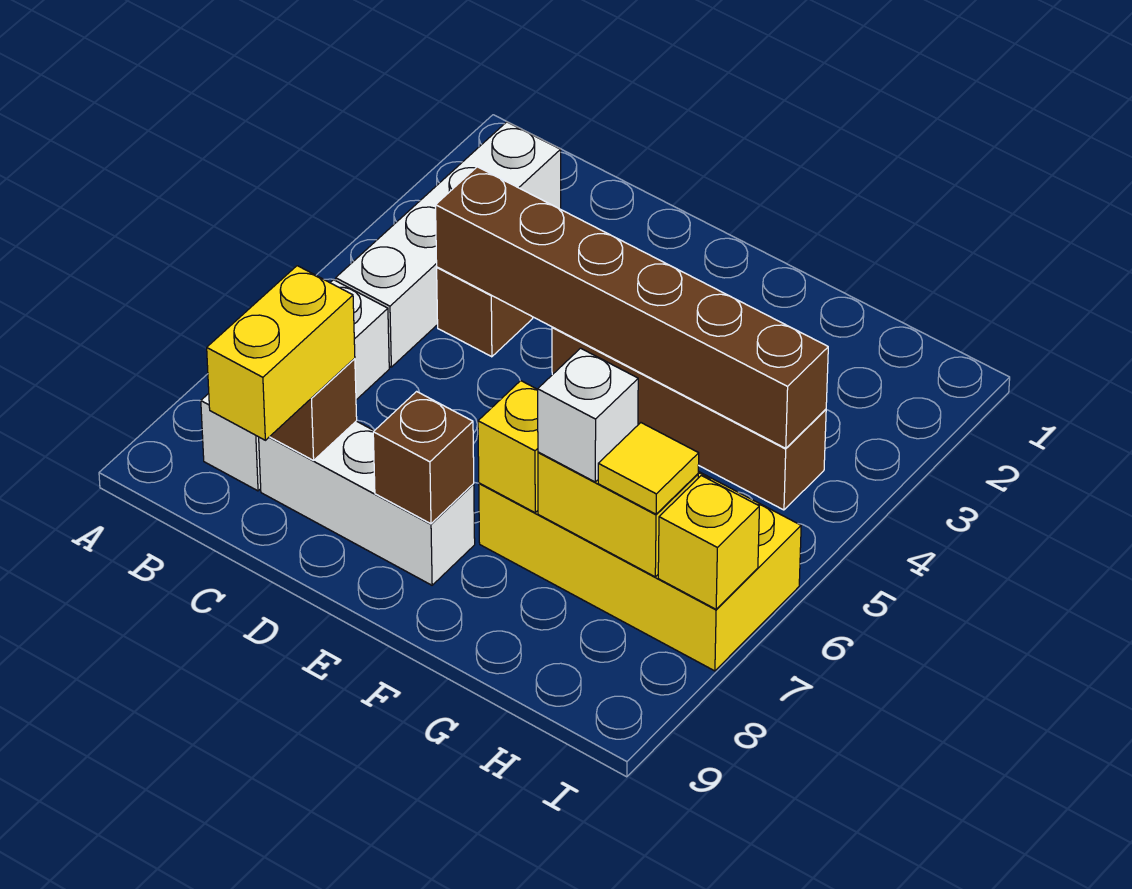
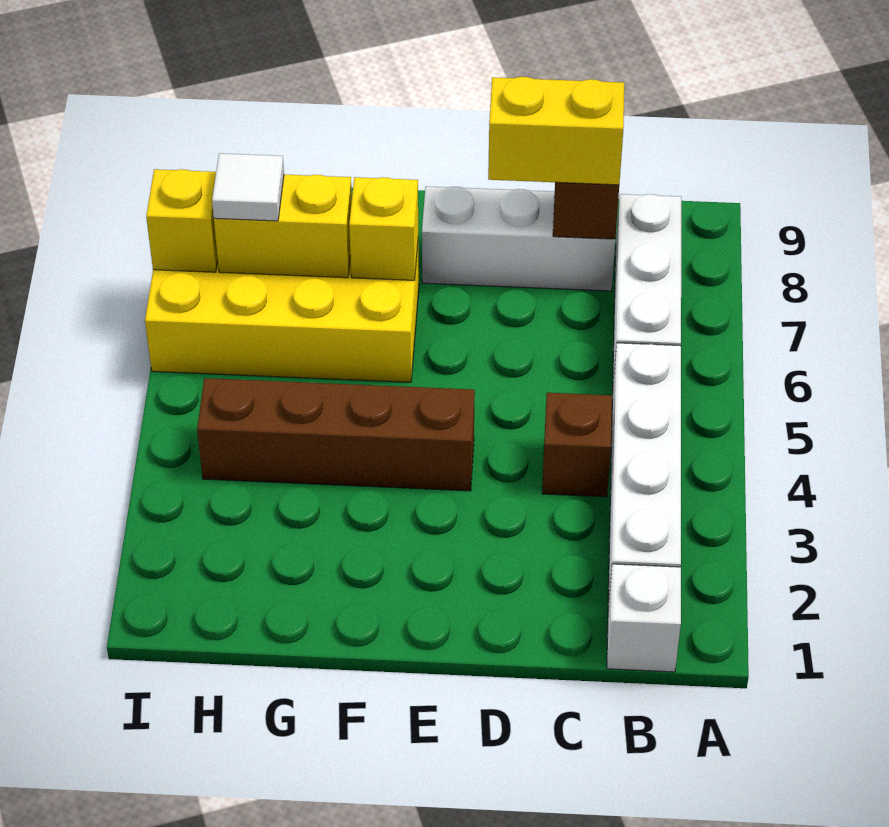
brown brick C4:H4 level 2 -> none
yellow brick C8:C9 level 3 -> yellow brick C8:D8 level 3
brown brick E8 level 2 -> none
white brick G7 level 3 -> white brick B1 level 1
yellow tile H7 level 3 -> white tile H7 level 3

